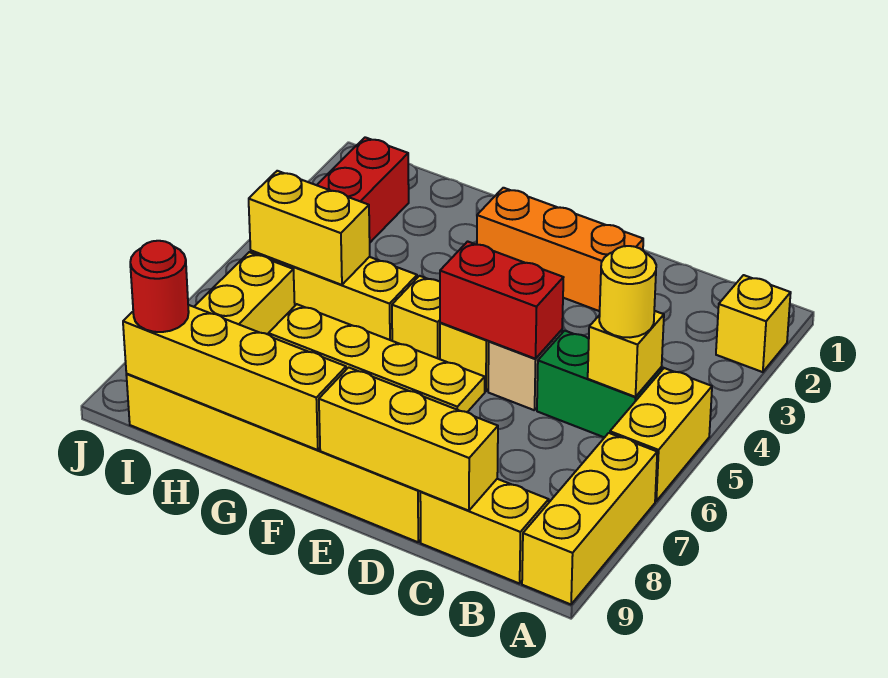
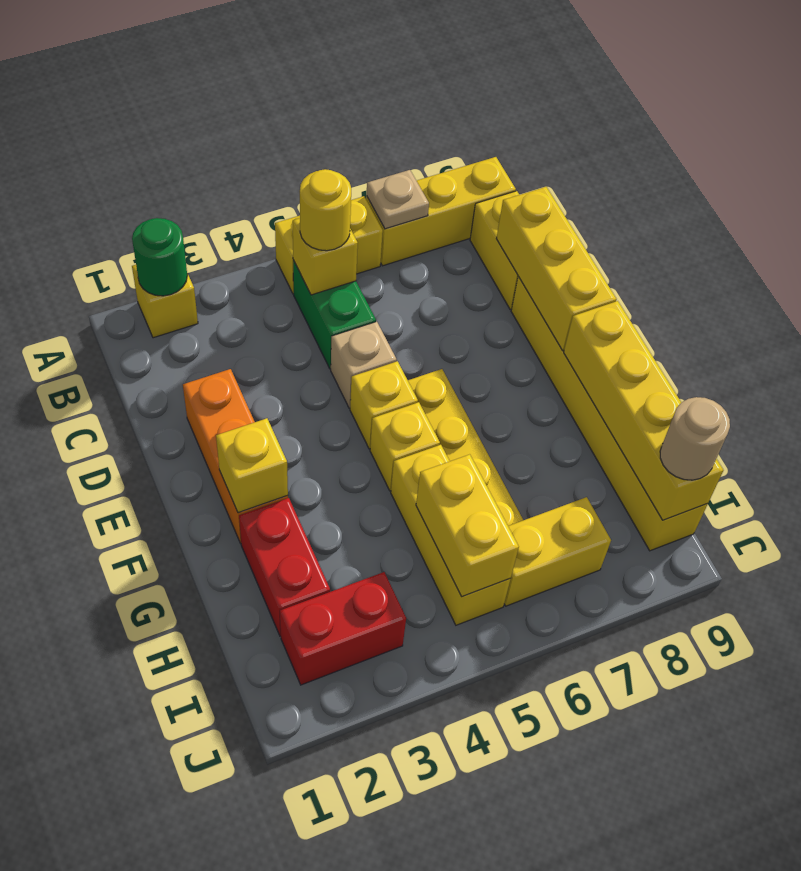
none -> green round brick A2 level 2
none -> tan plate A7 level 2
red brick D5:E5 level 2 -> red brick G2:H2 level 1
none -> yellow brick F2 level 2
red round brick I9 level 3 -> tan round brick I9 level 3

